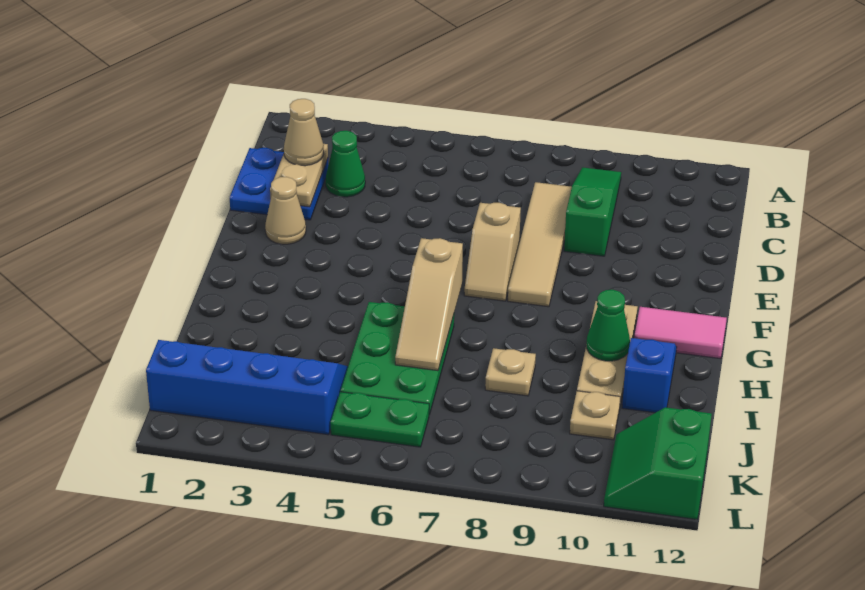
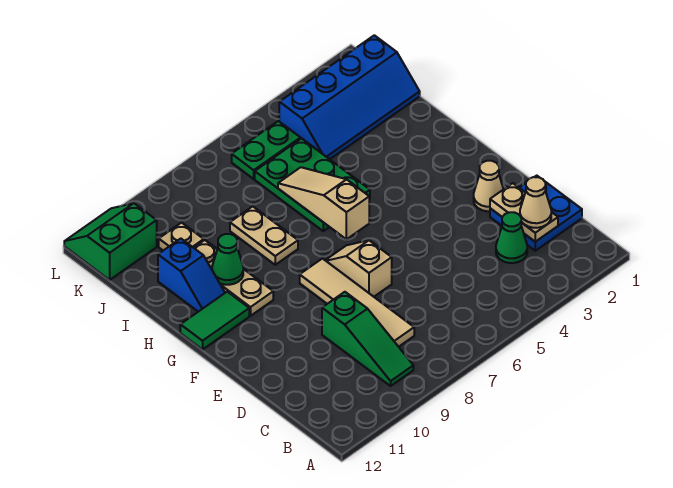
pink tile G11:G12 level 1 -> green tile G11:G12 level 1
tan plate I8 level 1 -> tan plate H8:I8 level 1
green slope K11:L12 level 1 top 12 -> green slope K11:L12 level 1 top K

